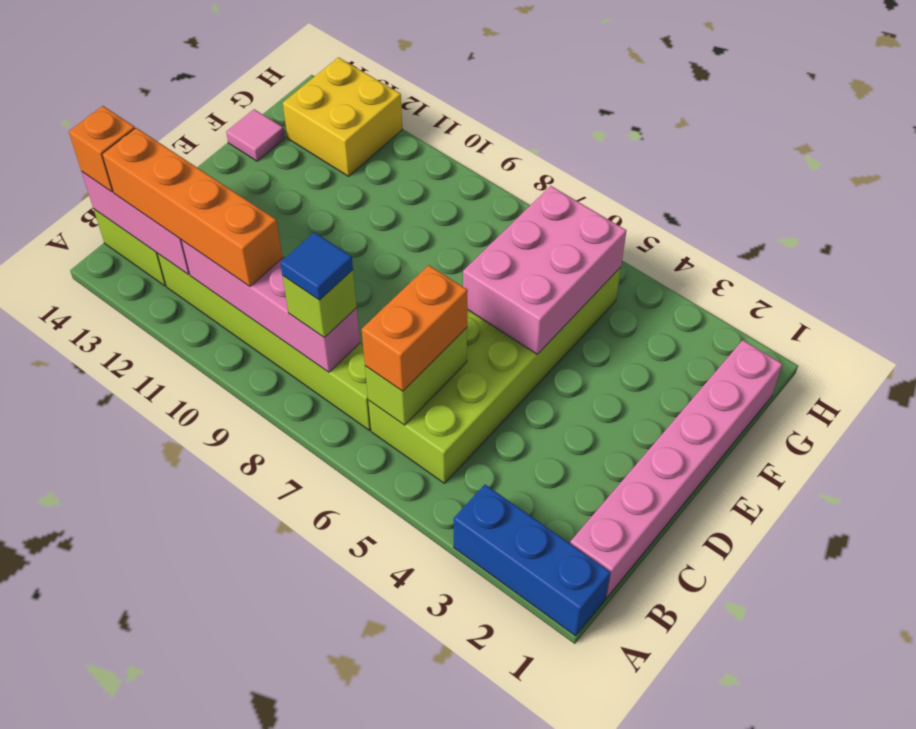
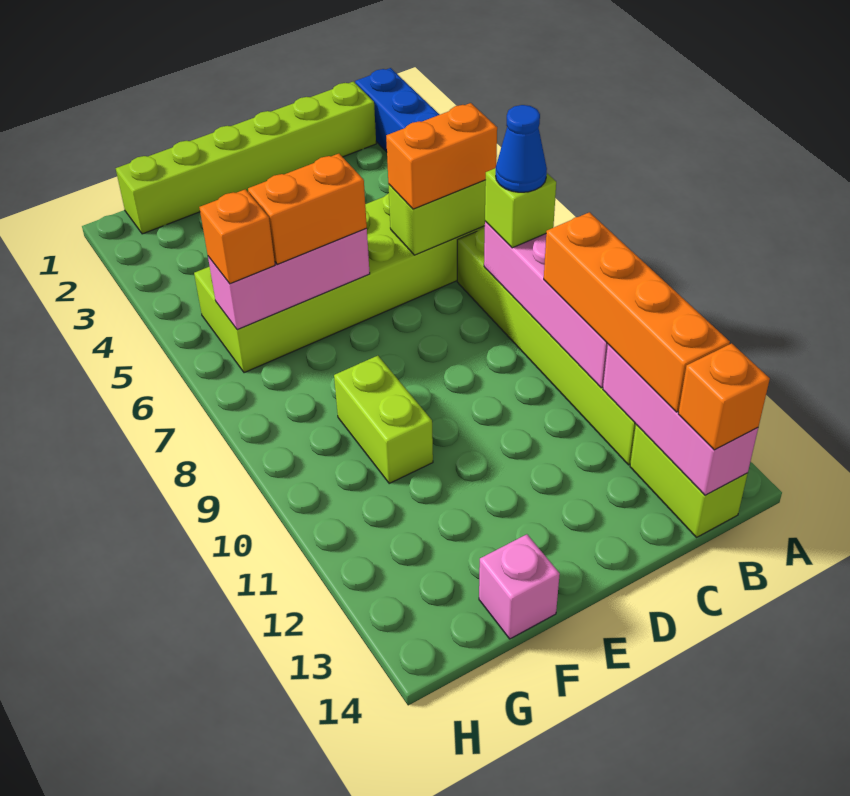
pink brick B1:G1 level 1 -> lime brick B1:G1 level 1
blue tile B8 level 4 -> blue cone B8 level 4
pink brick E5:G6 level 2 -> pink brick E6:G6 level 2
none -> orange brick E6:F6 level 3
none -> lime brick F9:F10 level 1
pink tile F14 level 1 -> pink brick F14 level 1
none -> orange brick G6 level 3
yellow brick G12:H13 level 1 -> none

